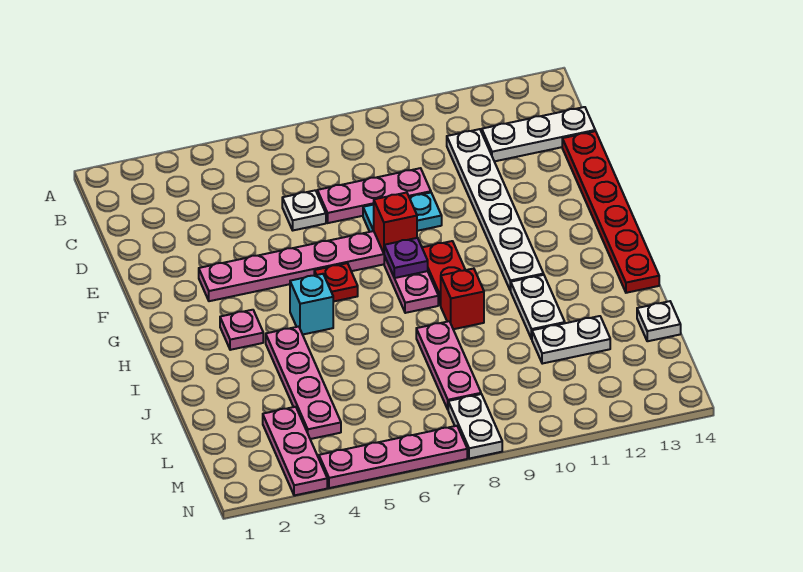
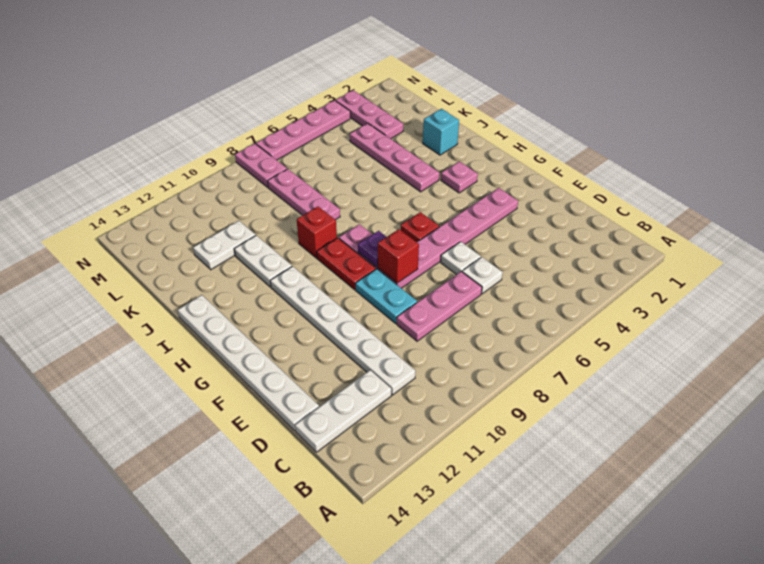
red plate D14:I14 level 1 -> white plate D14:I14 level 1
cyan plate E8:E9 level 1 -> cyan plate E9:F9 level 1
cyan brick H5 level 1 -> cyan brick J2 level 1
white plate K14 level 1 -> white plate E6 level 1
white plate M8:N8 level 1 -> pink plate M8:N8 level 1

